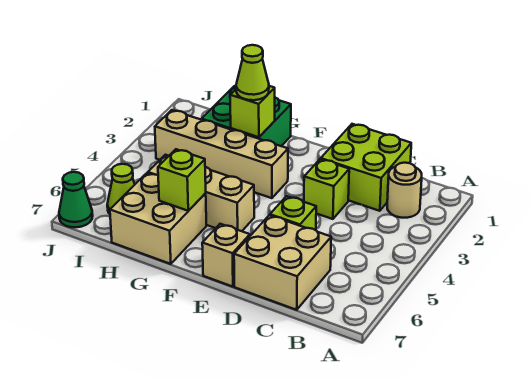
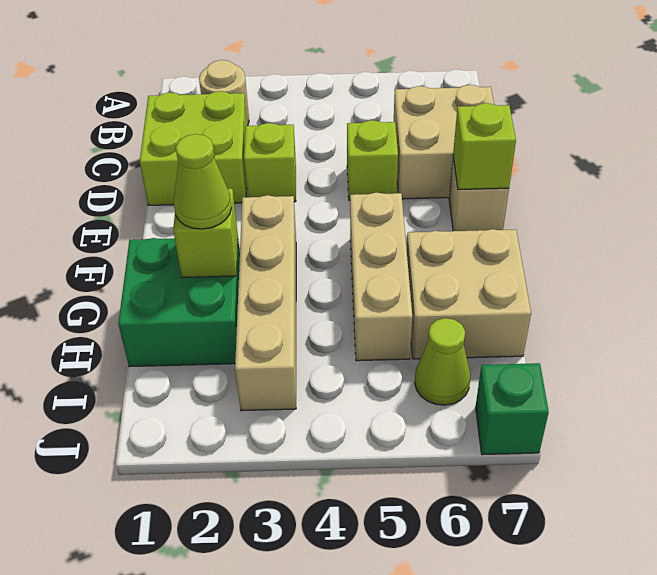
lime brick G6 level 2 -> lime brick E7 level 2
green cone J7 level 1 -> green brick J7 level 1

